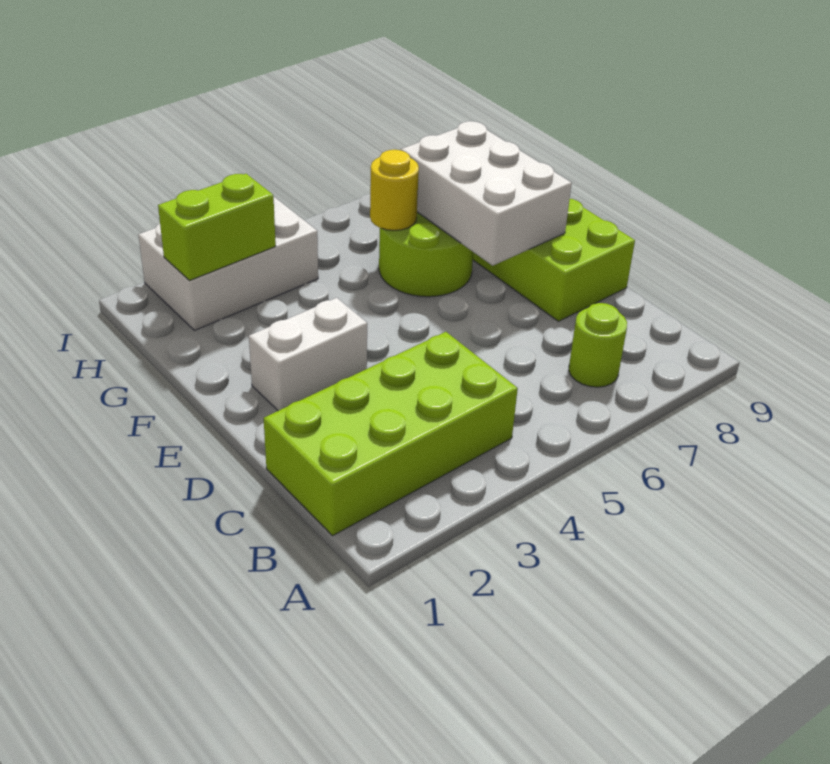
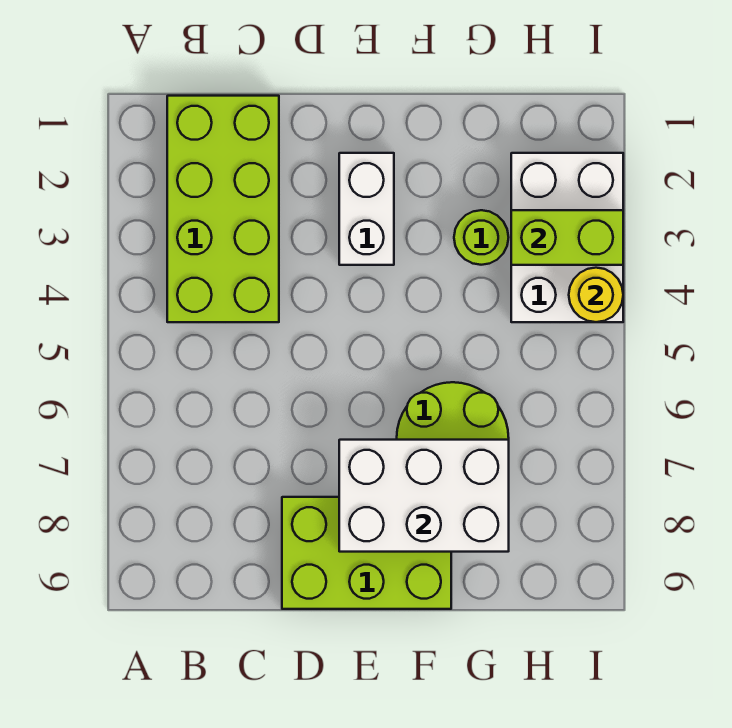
lime round brick B7 level 1 -> lime round brick G3 level 1
yellow round brick G6 level 2 -> yellow round brick I4 level 2
lime brick H2:H3 level 2 -> lime brick H3:I3 level 2

